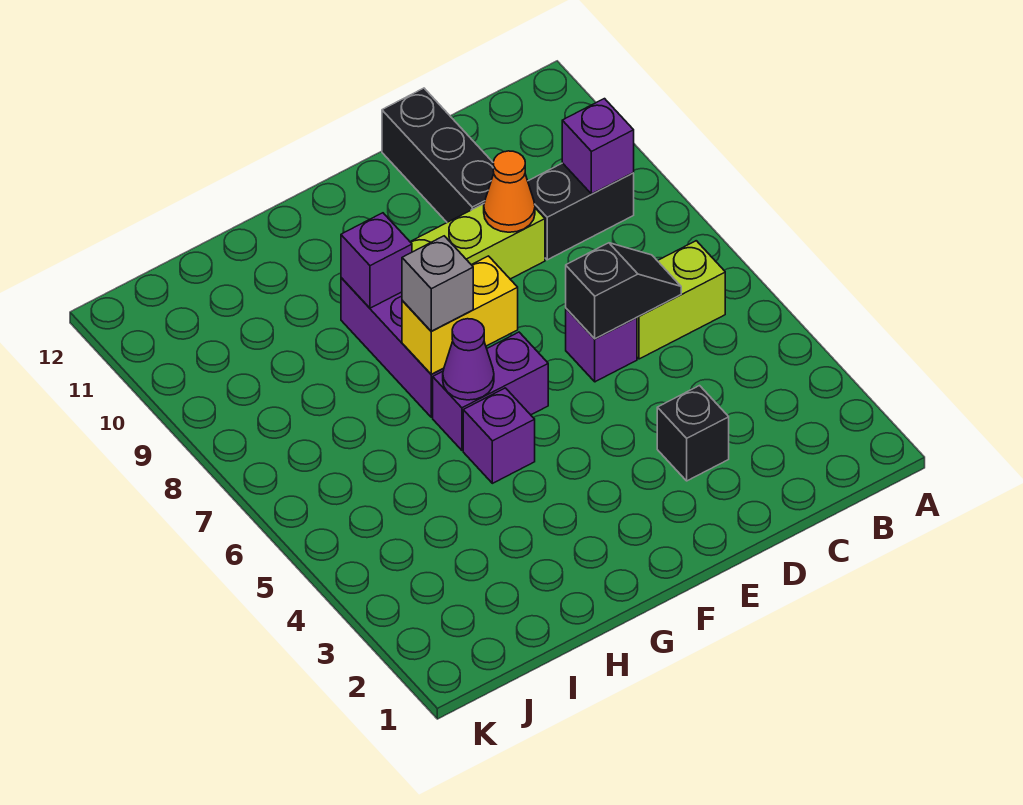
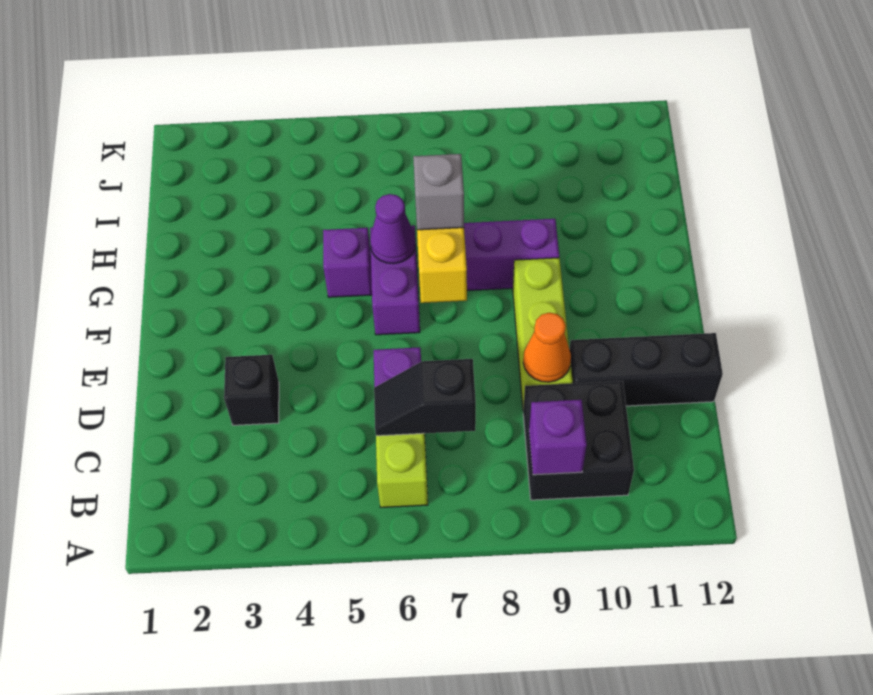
black brick B9:C9 level 1 -> black brick B9:C10 level 1
black slope C6:D6 level 2 top D -> black slope C6:C7 level 2 top 7
purple brick G9 level 2 -> none

